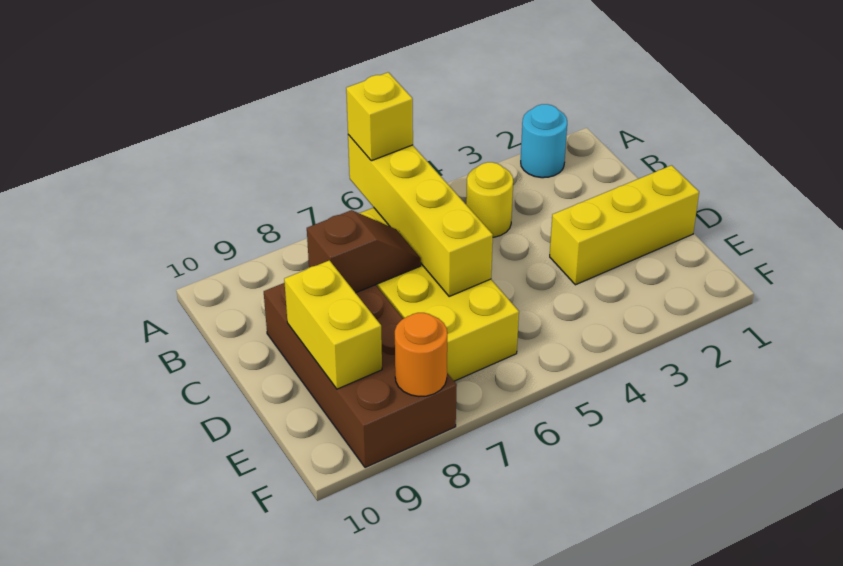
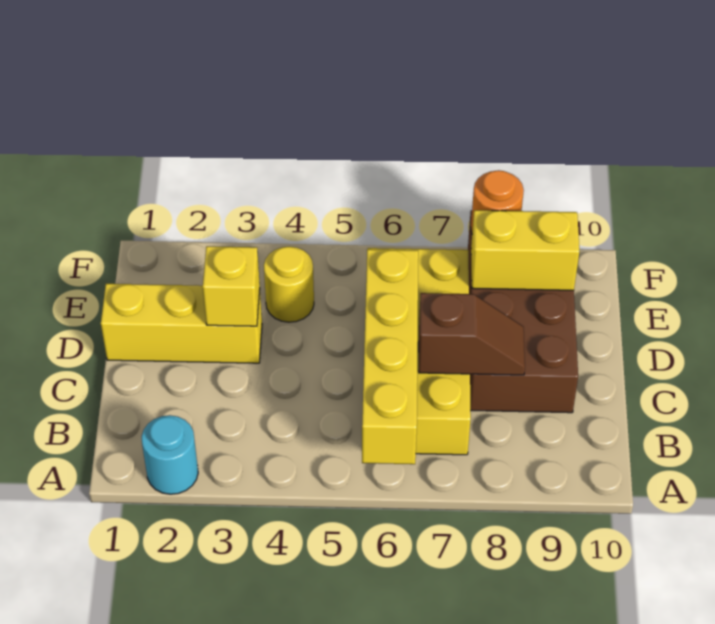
yellow brick A6 level 3 -> yellow brick D3 level 2
yellow round brick B4 level 1 -> yellow round brick E4 level 1
brown slope C7:C8 level 2 top 8 -> brown slope C7:C8 level 2 top 7
yellow brick D9:E9 level 2 -> yellow brick E8:E9 level 2

